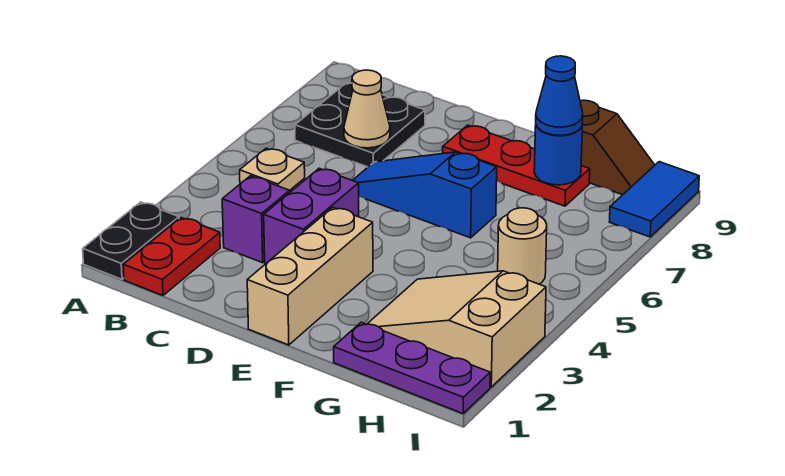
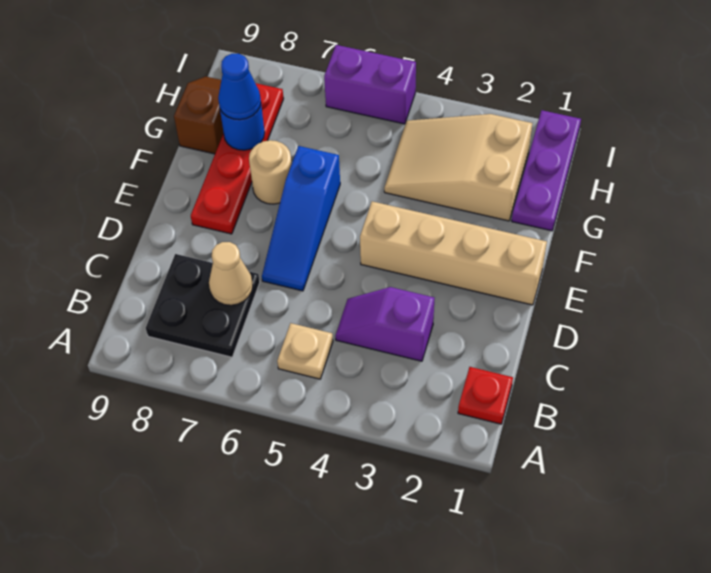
black plate A1:A2 level 1 -> none
red plate B1:B2 level 1 -> red plate B1 level 1
purple brick D3:D4 level 1 -> purple brick I5:I6 level 1
tan brick E1:E3 level 1 -> tan brick E1:E4 level 1
red plate E8:G8 level 1 -> red plate E8:H8 level 1
tan slope G2:I3 level 1 top I -> tan slope G2:H4 level 1 top 2
tan round brick H5 level 1 -> tan round brick F7 level 1
blue tile I8:I9 level 1 -> none

